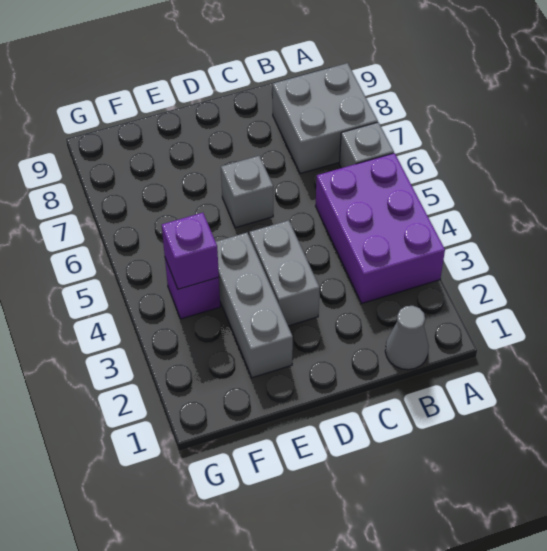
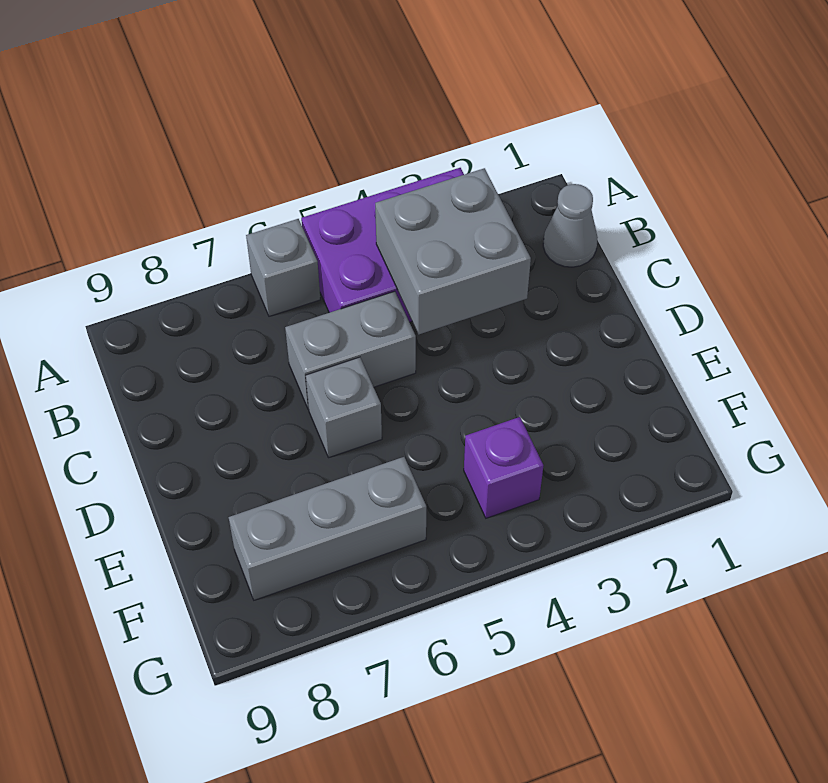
grey brick A7:B8 level 1 -> grey brick B3:C4 level 2
grey brick D3:D4 level 1 -> grey brick C5:C6 level 1
grey brick E2:E4 level 1 -> grey brick F6:F8 level 1
purple brick F4 level 2 -> none

